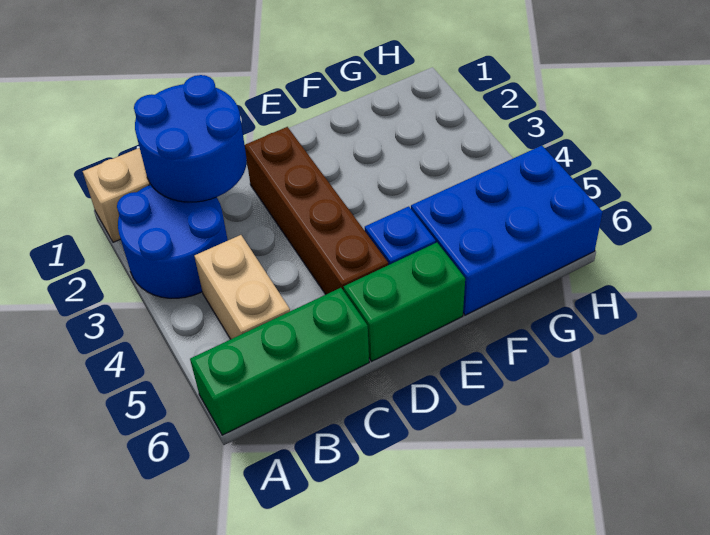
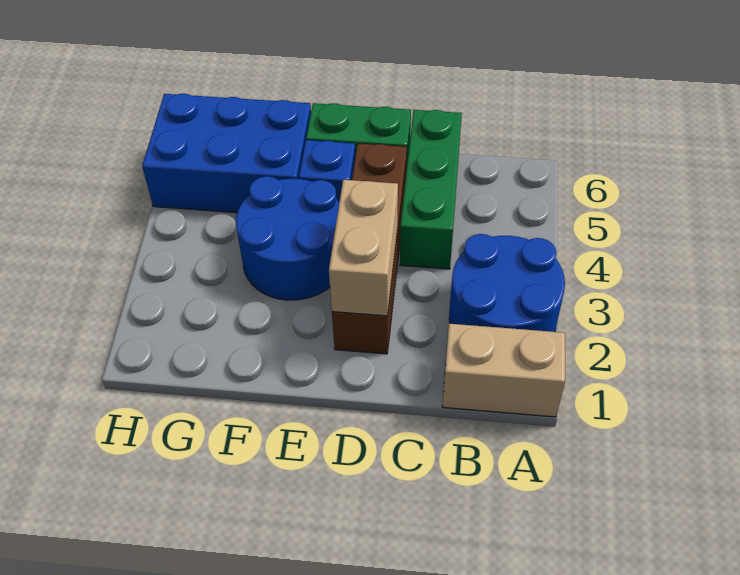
green brick A6:C6 level 1 -> green brick C4:C6 level 1
blue round brick B1:C2 level 2 -> blue round brick E3:F4 level 1
tan brick B4:B5 level 1 -> tan brick D2:D3 level 2

